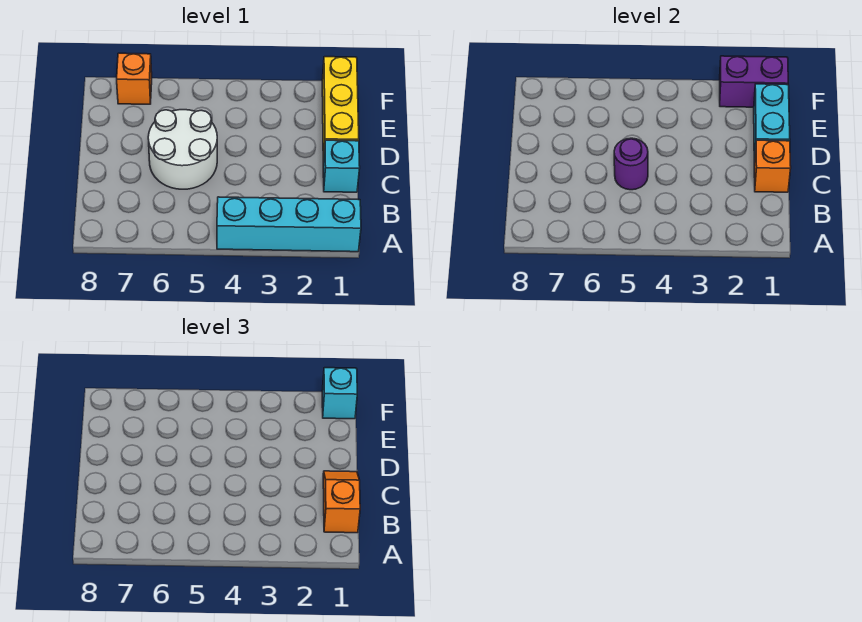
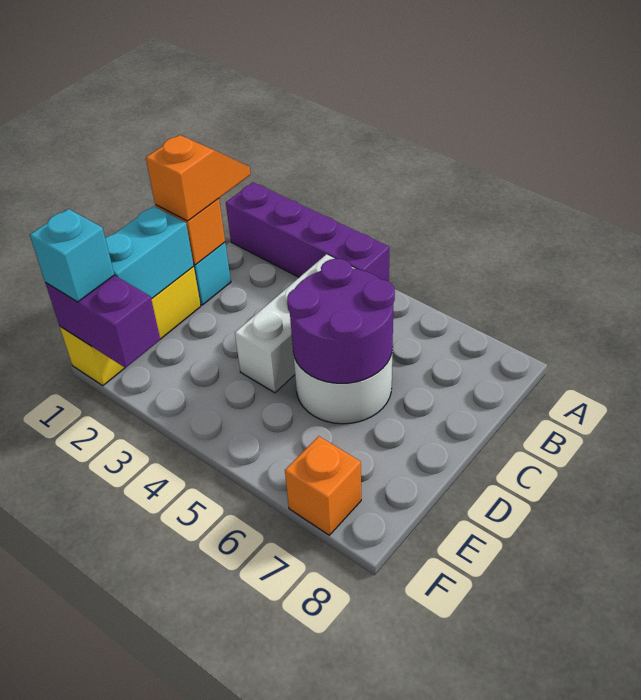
cyan brick A1:A4 level 1 -> purple brick A1:A4 level 1
orange slope B1:C1 level 3 top B -> orange slope B1:C1 level 3 top C
none -> white brick B4:D4 level 1
purple round brick C5 level 2 -> purple round brick C5:D6 level 2

